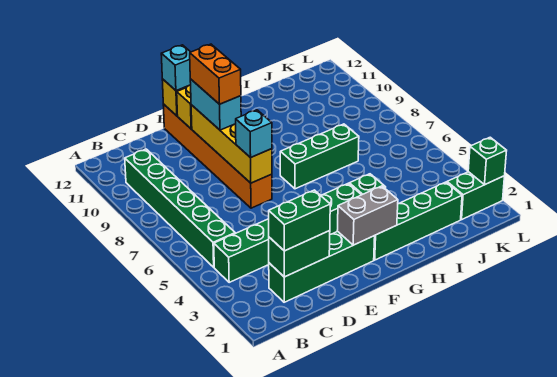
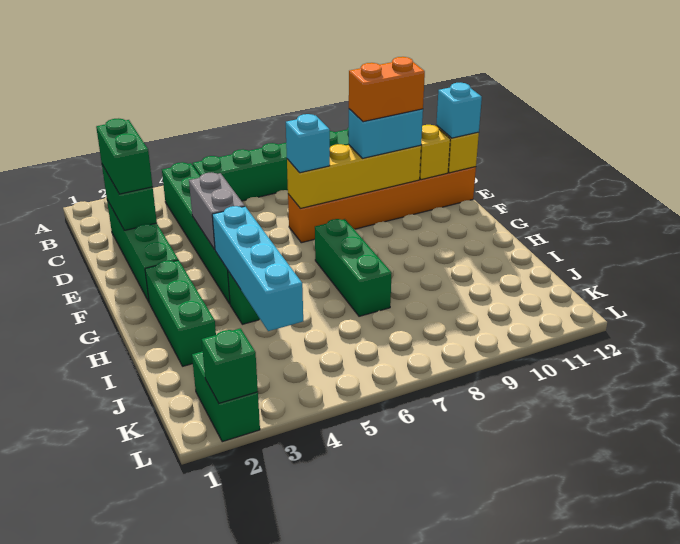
grey brick F2:G2 level 2 -> grey brick E4:F4 level 2
green brick G2:J2 level 1 -> green brick G2:I2 level 1
none -> cyan brick G4:J4 level 2

